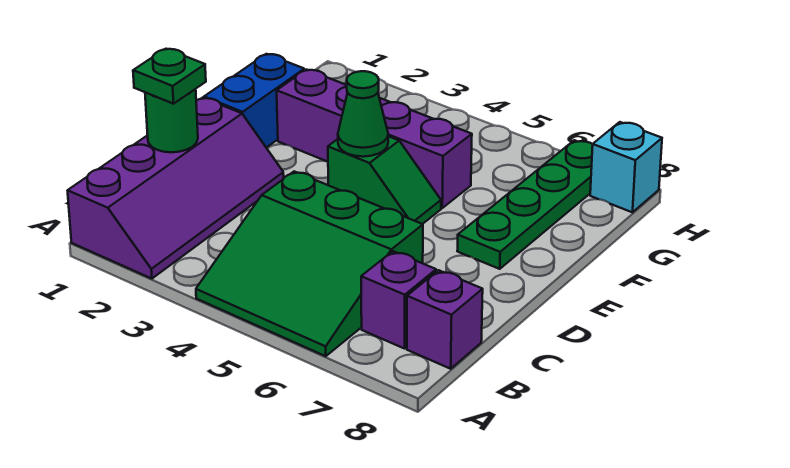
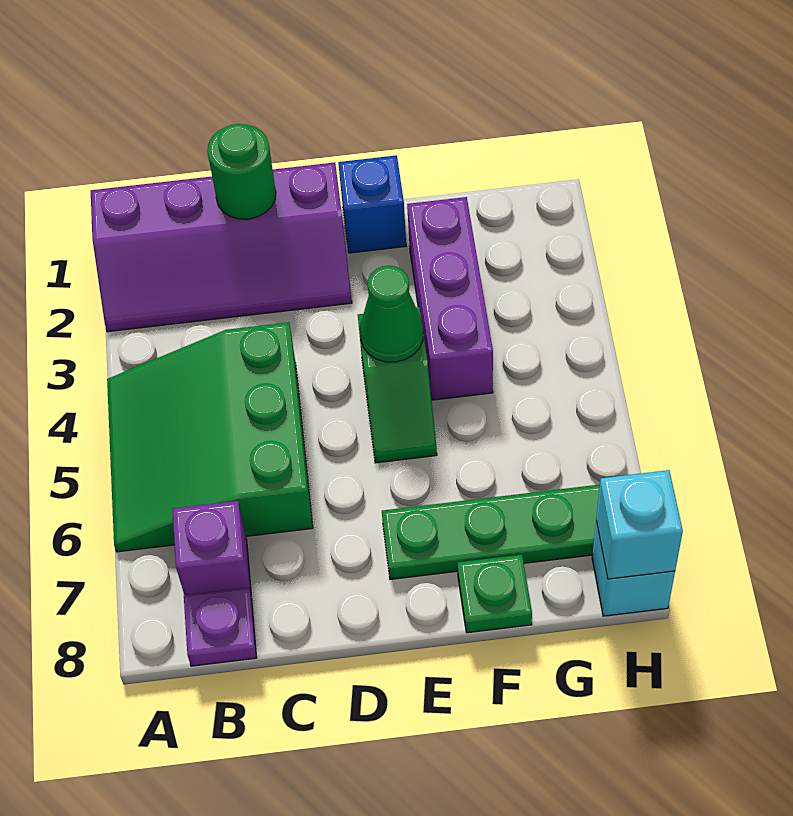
purple brick B8 level 1 -> purple plate B8 level 1
green plate C1 level 3 -> green plate F8 level 1
blue brick E1:F1 level 1 -> blue brick E1 level 1
purple brick F2:F5 level 1 -> purple brick F2:F4 level 1
none -> cyan brick H8 level 2

